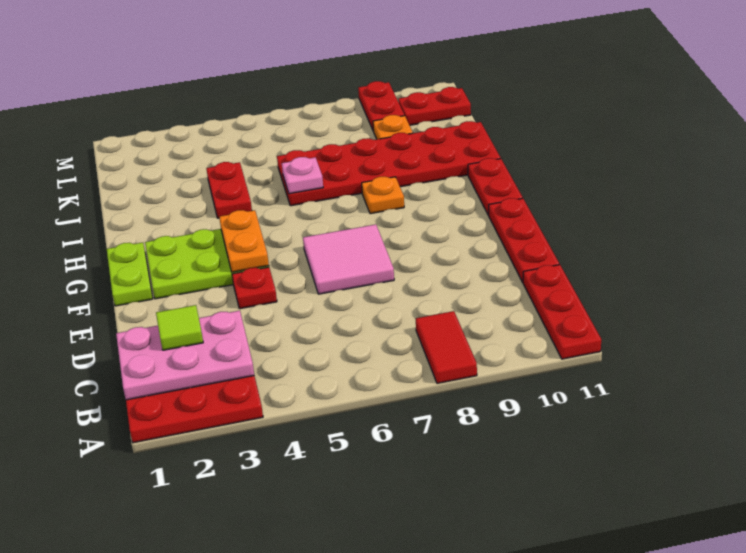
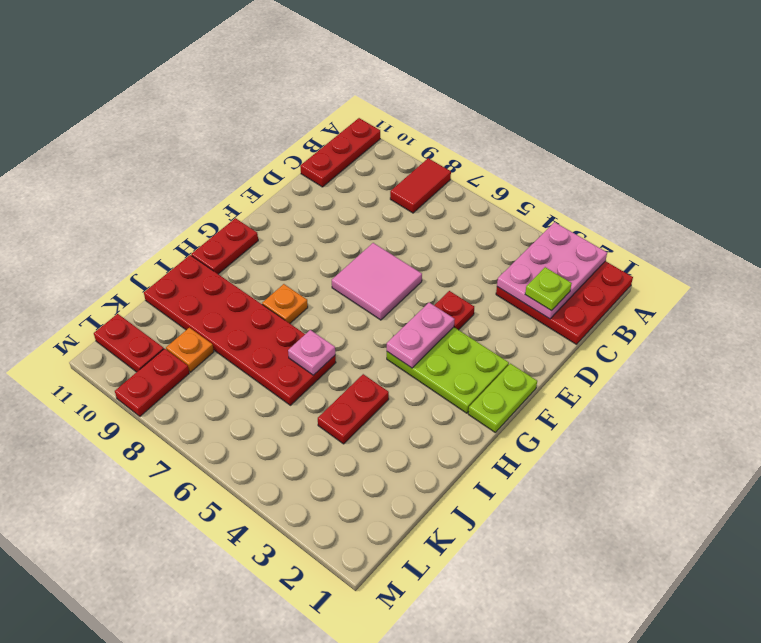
pink plate B1:C3 level 2 -> pink plate A2:C3 level 2
lime tile C2 level 3 -> lime plate C2 level 3
red plate D11:F11 level 1 -> none
orange plate F4:G4 level 2 -> pink plate F4:G4 level 2

